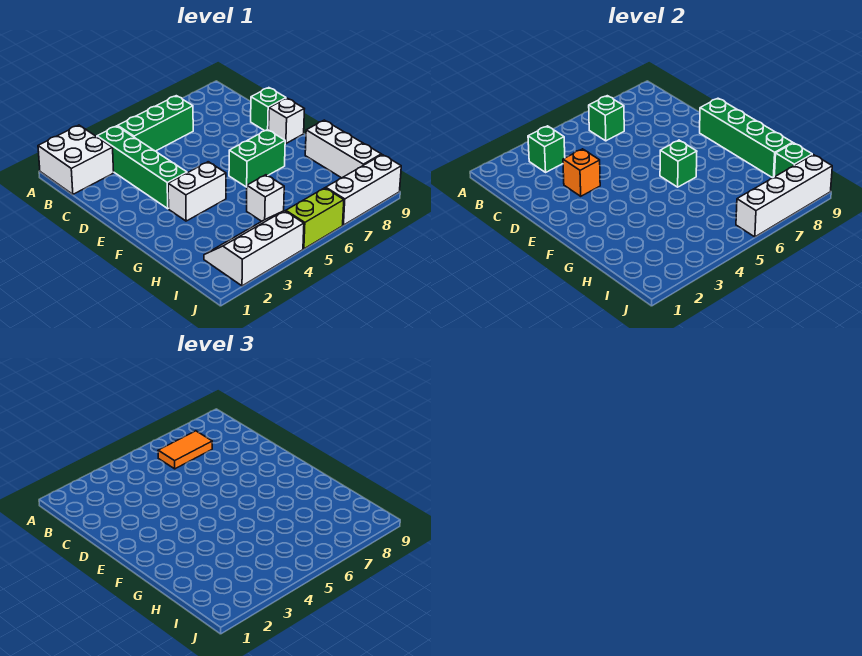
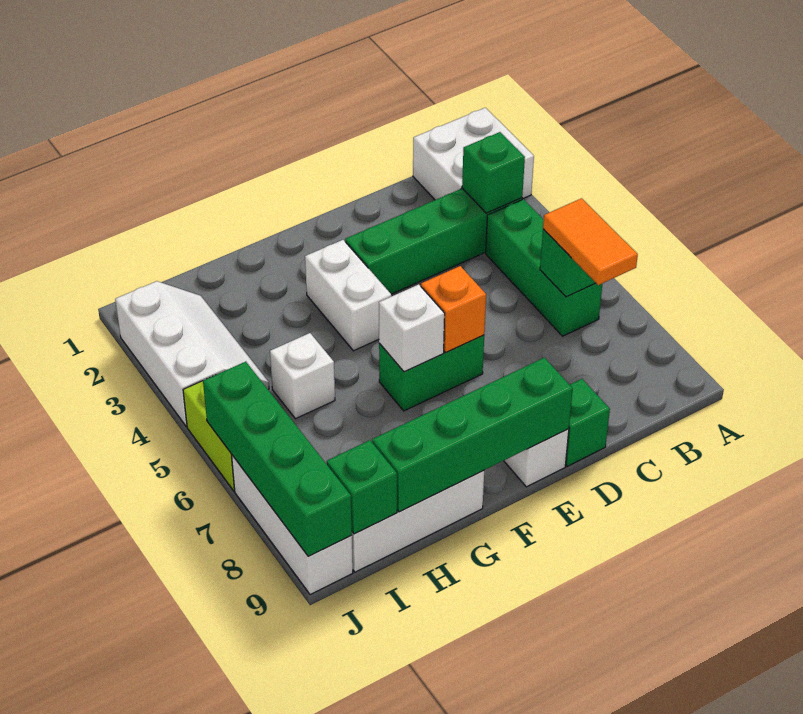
orange brick D3 level 2 -> orange brick E6 level 2
green brick F6:F7 level 1 -> green brick E6:F6 level 1
green brick F6 level 2 -> white brick F6 level 2
white brick J6:J9 level 2 -> green brick J6:J9 level 2

